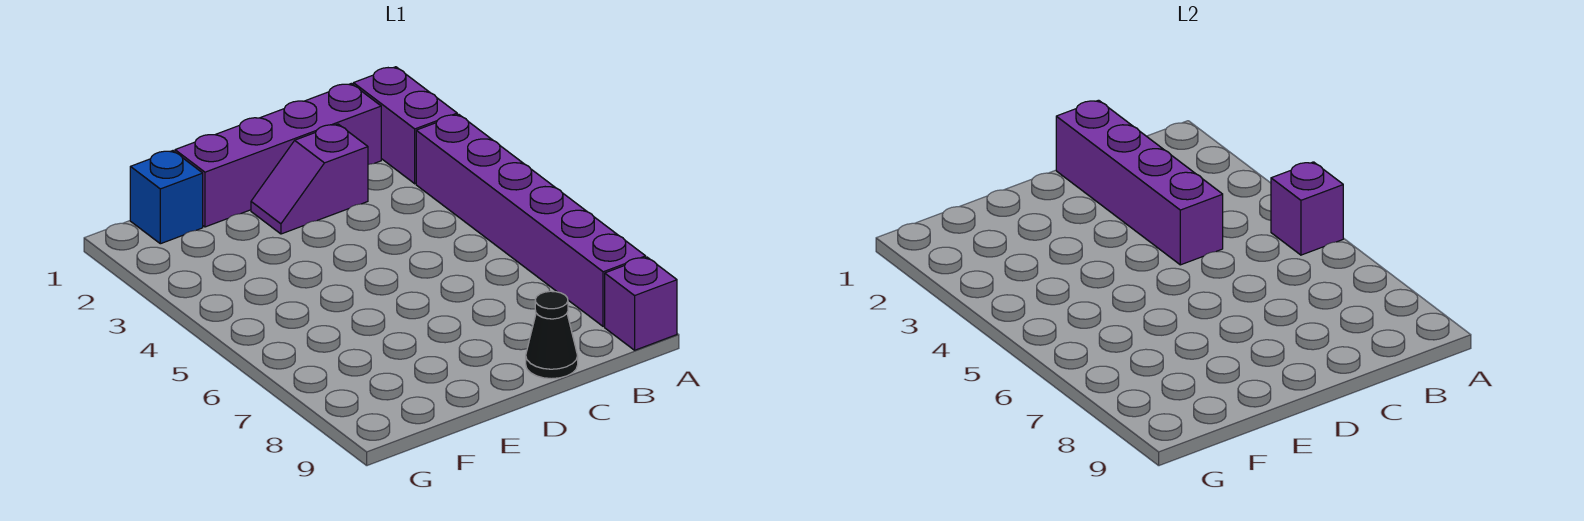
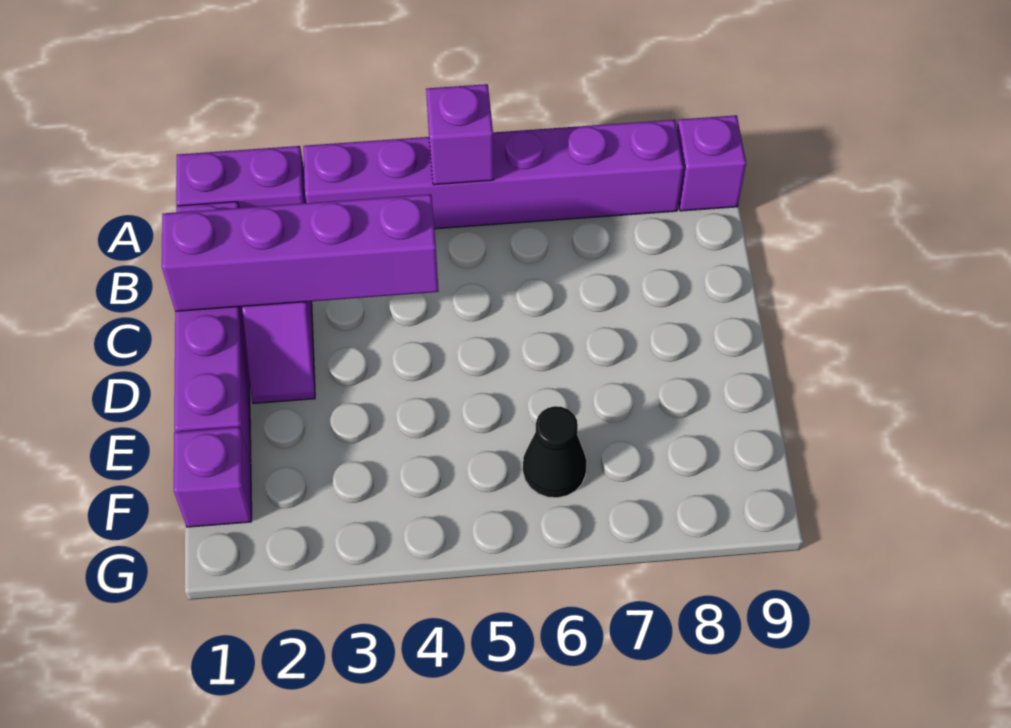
black cone C9 level 1 -> black cone F6 level 1
blue brick F1 level 1 -> purple brick F1 level 1

